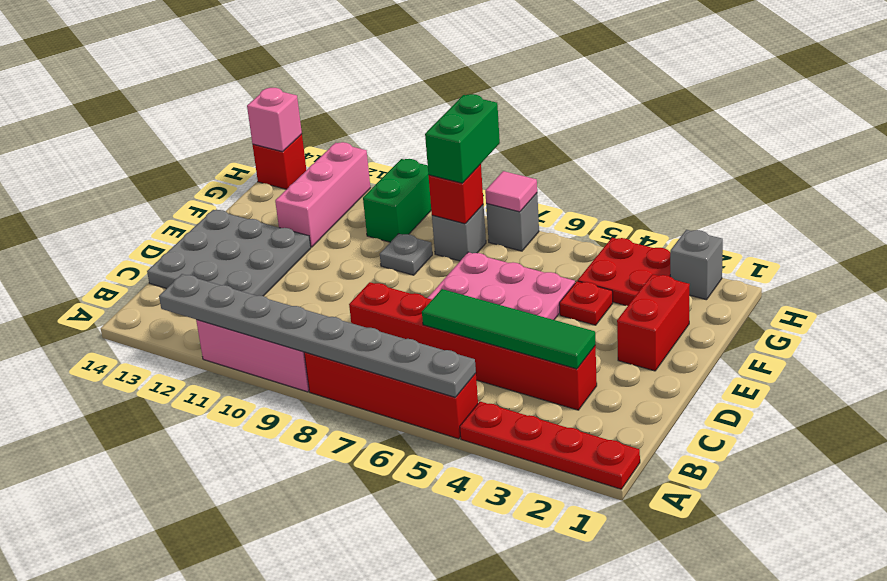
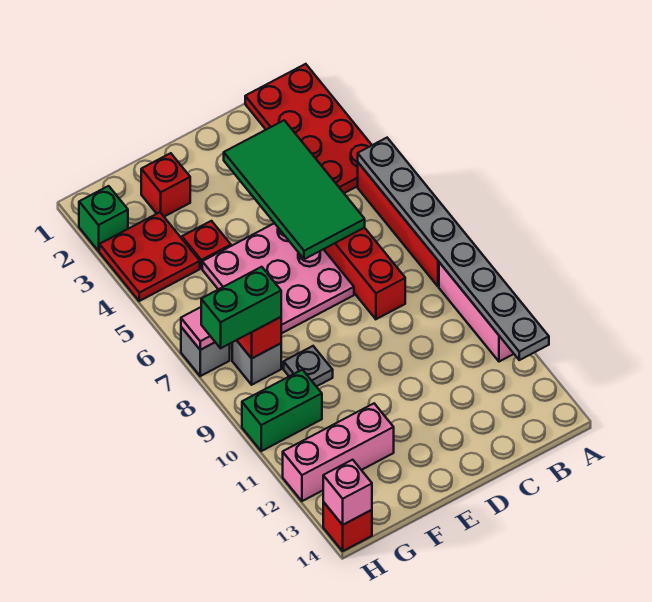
red plate A1:A4 level 1 -> red plate A1:B4 level 1
green tile C3:C6 level 2 -> green tile C3:D6 level 2
grey plate C12:E14 level 1 -> none
red brick E2:F2 level 1 -> red brick F2 level 1
grey brick H2 level 1 -> green brick H2 level 1

